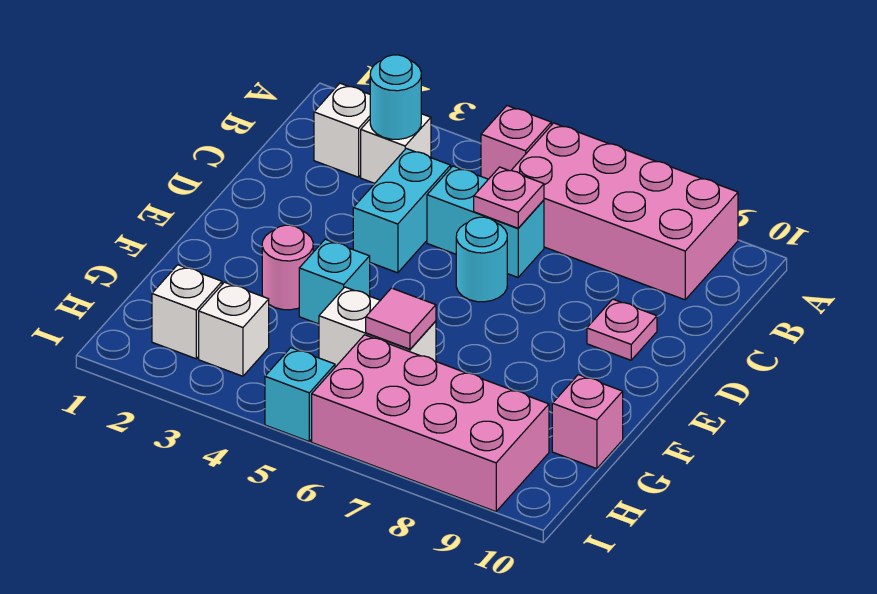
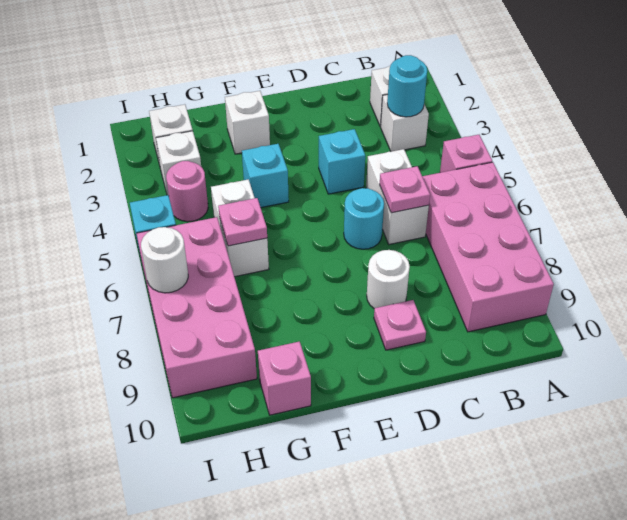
cyan brick C4:D4 level 1 -> cyan brick D4 level 1
cyan brick C5:C6 level 1 -> white brick C5:C6 level 1
none -> white round brick D8 level 1
none -> white brick F2 level 1
pink round brick F3 level 1 -> pink round brick H4 level 1
pink tile G6 level 2 -> pink plate G6 level 2
none -> white round brick I7 level 2

